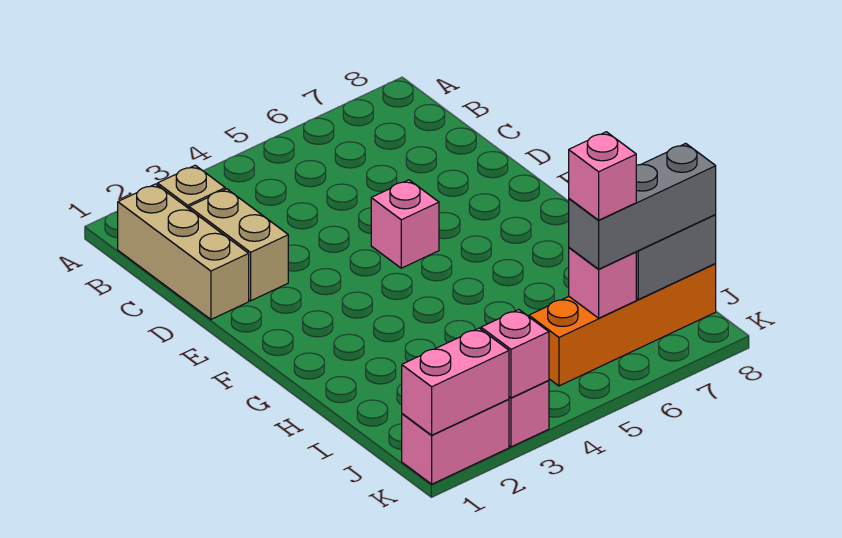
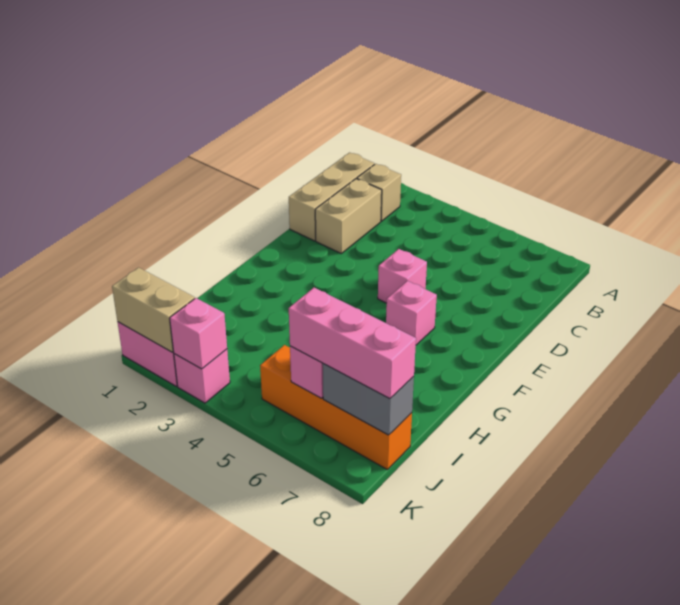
grey brick J6:J8 level 3 -> pink brick J6:J8 level 3
pink brick J6 level 4 -> pink brick F6 level 1
pink brick K1:K2 level 2 -> tan brick K1:K2 level 2

